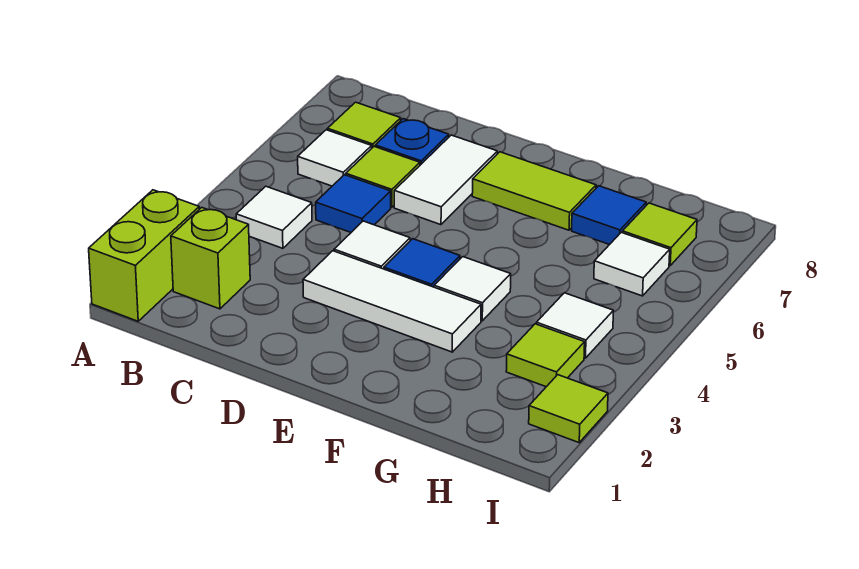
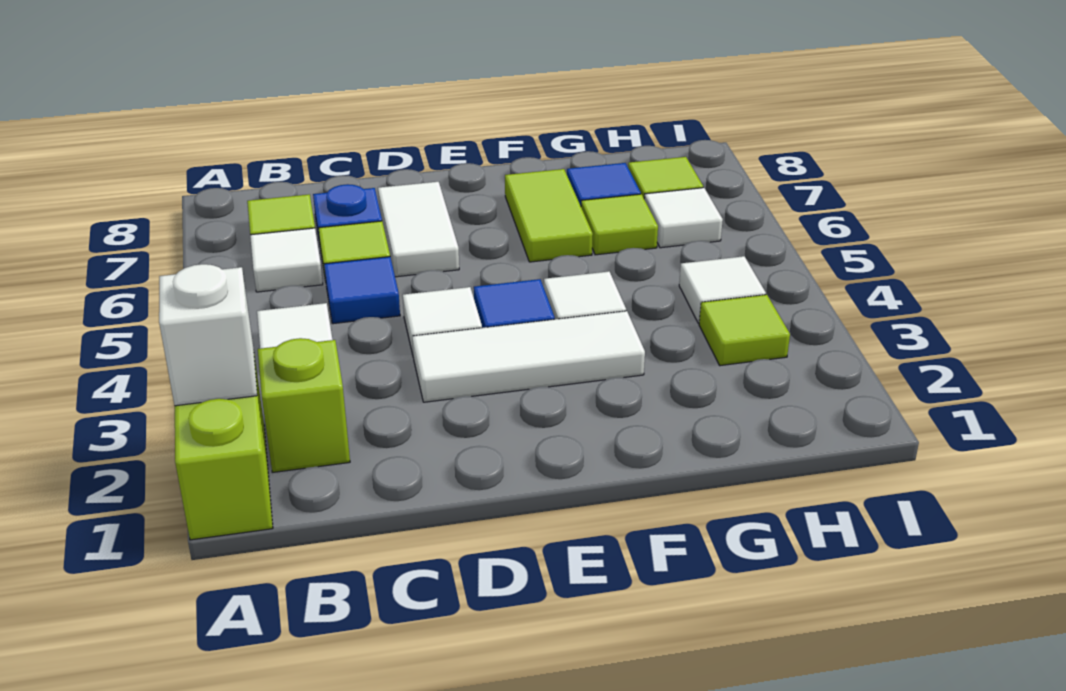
none -> white brick A2 level 2
lime tile E7:F7 level 1 -> lime tile F6:F7 level 1
lime tile I2 level 1 -> lime tile G6 level 1

